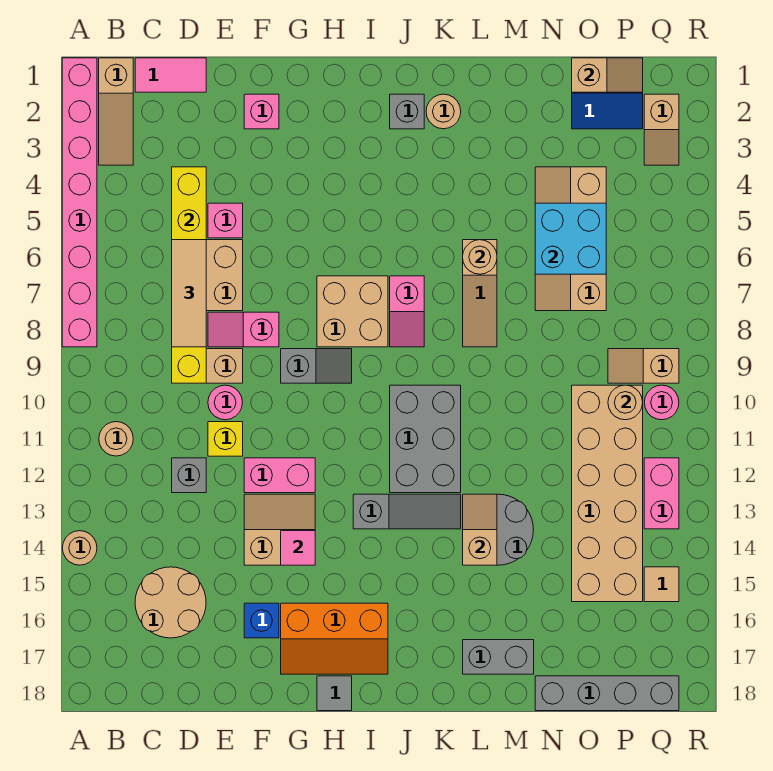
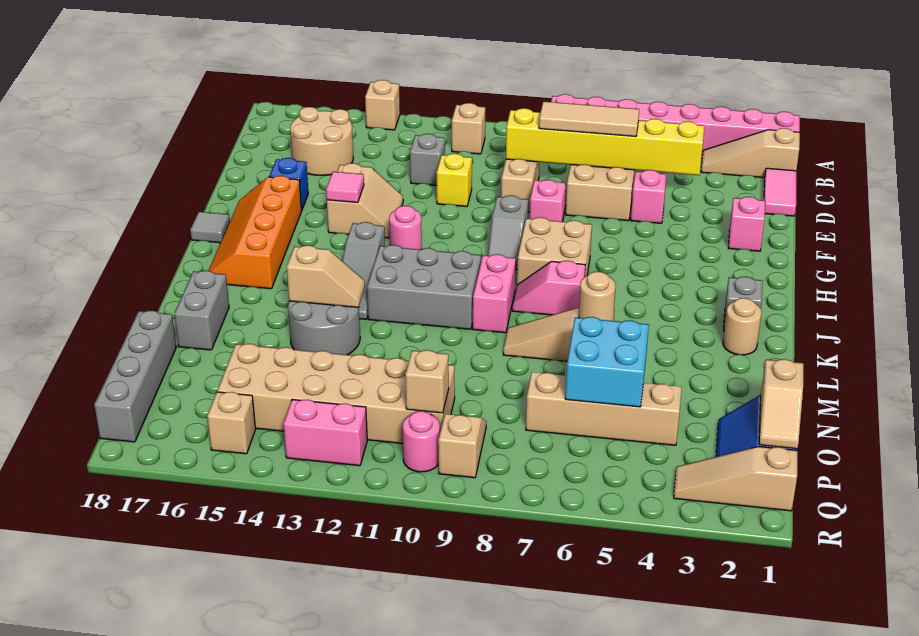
tan round brick A14 level 1 -> tan brick A14 level 1
tan round brick B11 level 1 -> tan brick B11 level 1
pink round brick E10 level 1 -> pink round brick H12 level 1
pink brick F12:G12 level 1 -> pink brick J9:K9 level 1
orange slope G16:I17 level 1 top 16 -> orange slope G16:J17 level 1 top 16
tan round brick P10 level 2 -> tan brick P10 level 2
tan slope Q2:Q3 level 1 top 2 -> tan slope Q1:Q3 level 1 top 1
tan tile Q15 level 1 -> tan brick Q15 level 1

